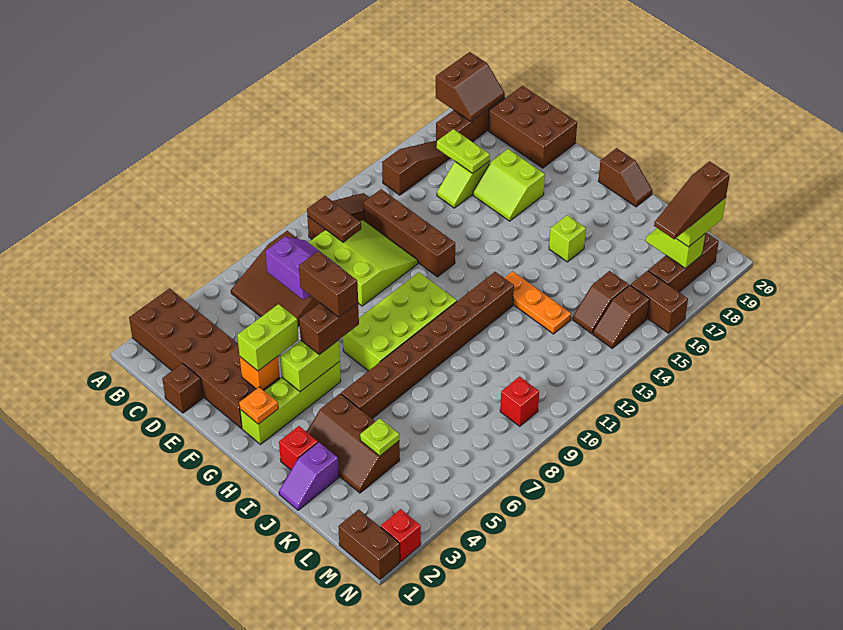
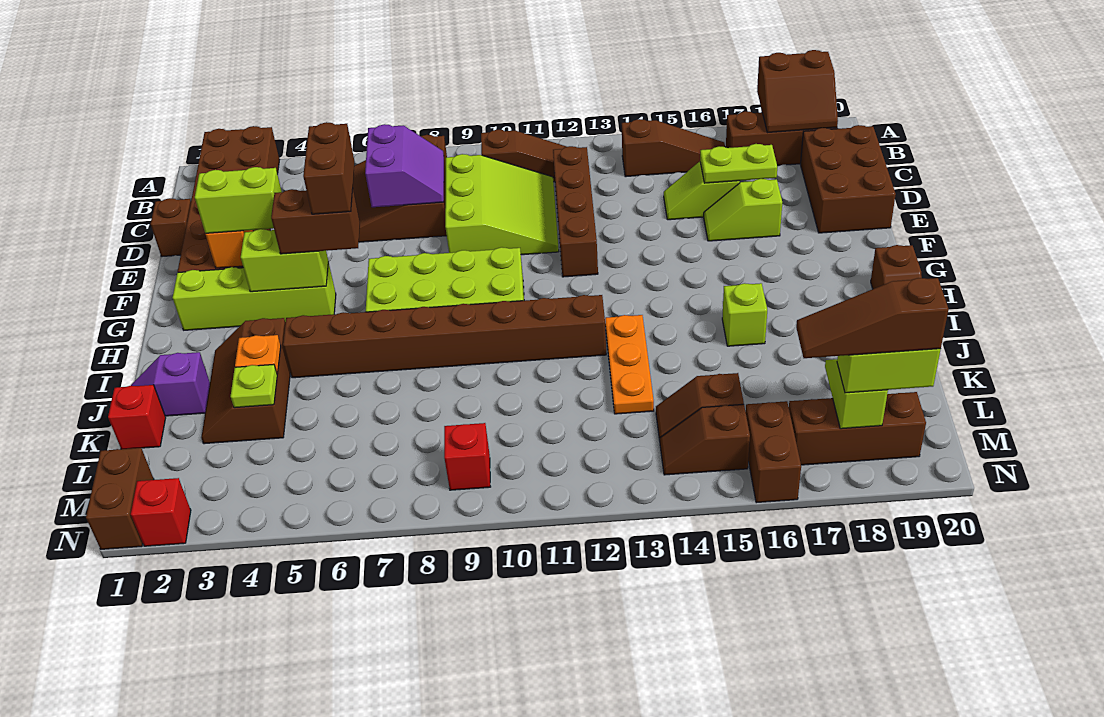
brown plate B10:C10 level 2 -> none
lime plate C16:D16 level 2 -> lime plate D16:D17 level 2
lime slope E16:F17 level 1 top 17 -> lime slope E16:E17 level 1 top 17
orange plate G2 level 2 -> orange plate J4 level 2
red brick I2 level 1 -> red brick K1 level 1

